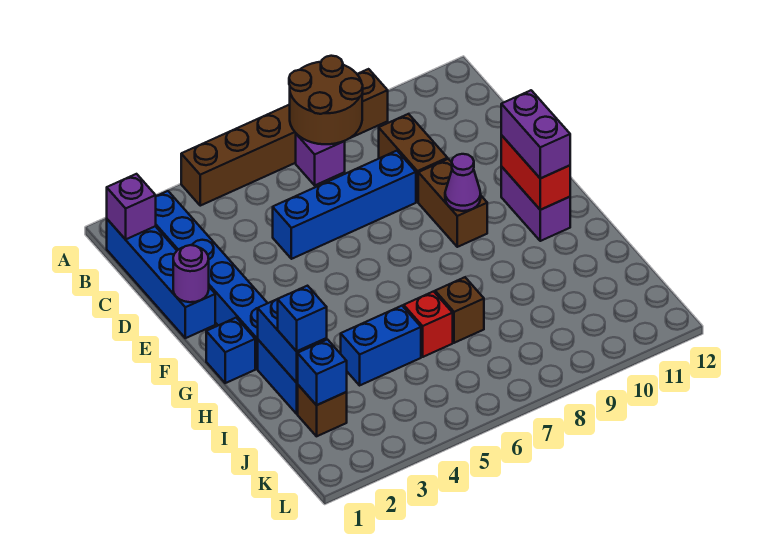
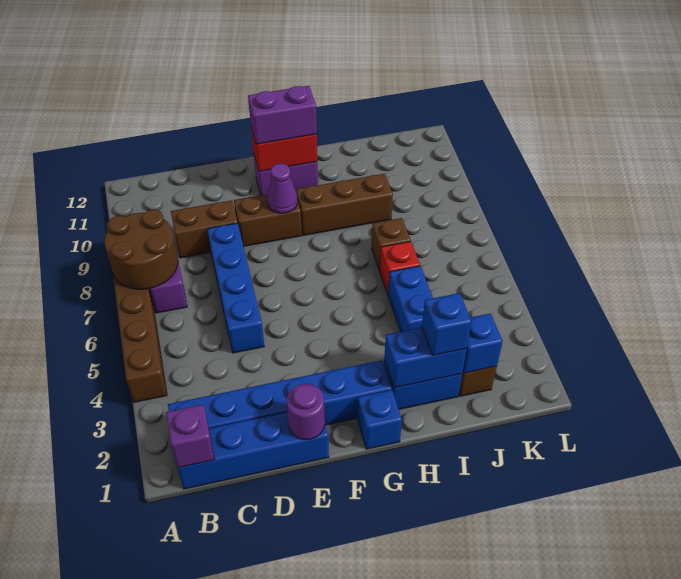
none -> brown brick G9:I9 level 1

